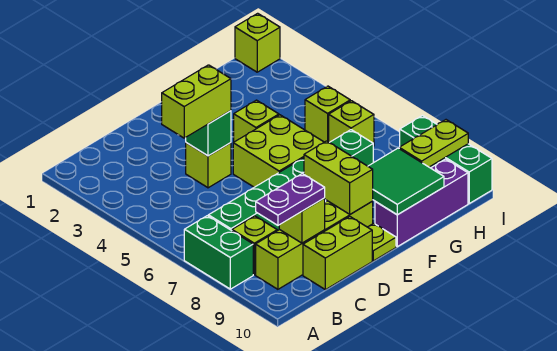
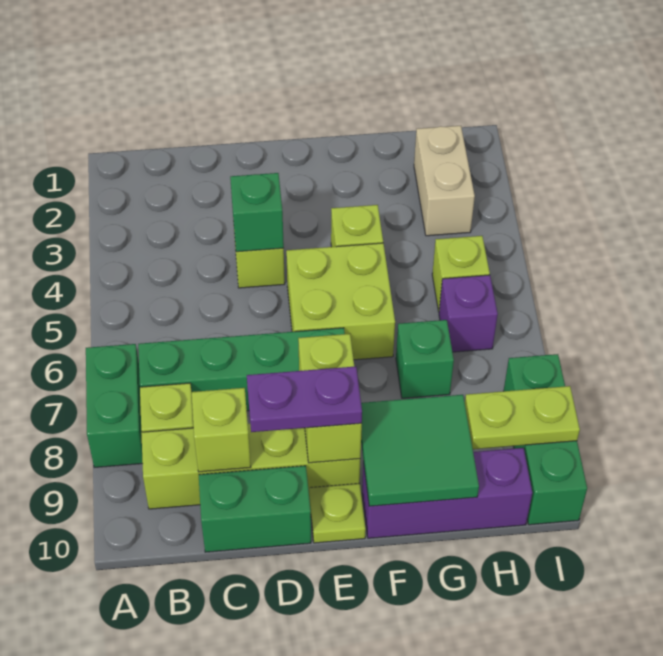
purple plate B9:C9 level 3 -> purple plate D9:E9 level 3
lime brick C4:D4 level 3 -> none
lime brick C10:D10 level 1 -> green brick C10:D10 level 1
none -> tan brick H2:H3 level 1
lime brick H6 level 1 -> purple brick H6 level 1
lime brick I1 level 1 -> none

